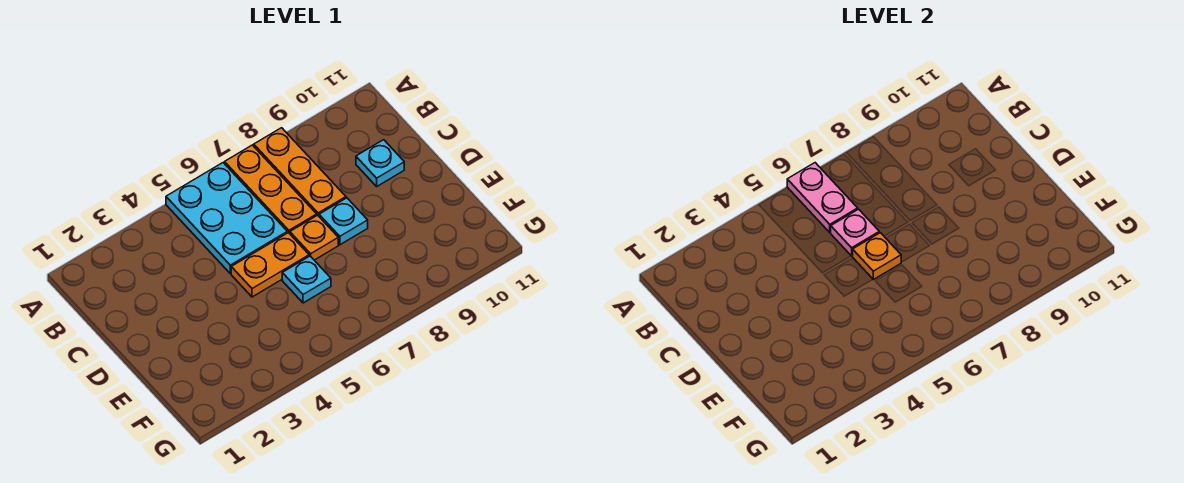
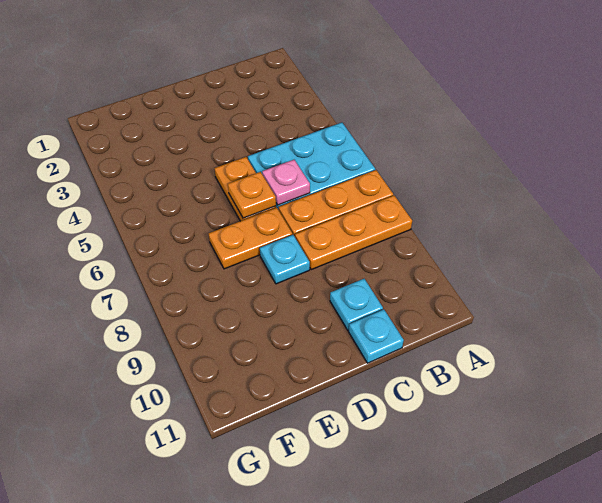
pink plate A6:B6 level 2 -> none
orange plate D7 level 1 -> orange plate D7:E7 level 1
cyan plate E6 level 1 -> cyan plate C11 level 1

